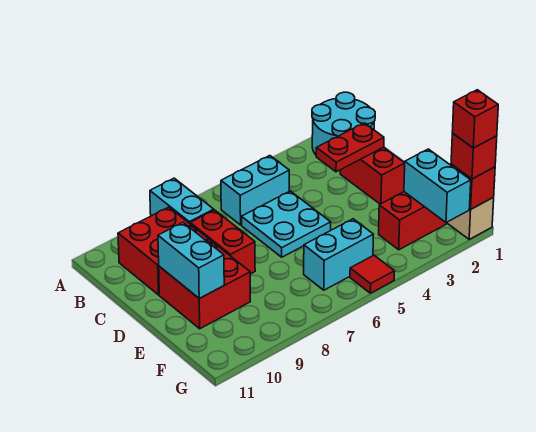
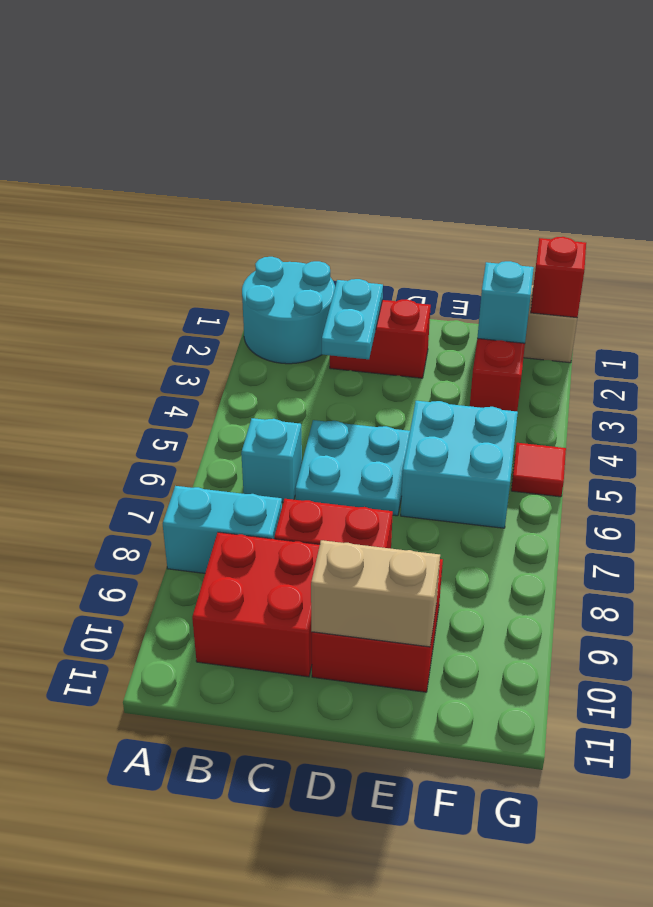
cyan brick B5:B6 level 1 -> cyan brick B6 level 1
red plate C2:C3 level 2 -> cyan plate C2:C3 level 2
cyan brick D10:E10 level 2 -> tan brick D10:E10 level 2
cyan brick F2:G2 level 2 -> cyan brick F2 level 2
cyan brick F5:F6 level 1 -> cyan brick E5:F6 level 1
red brick G1 level 3 -> none
red brick G1 level 4 -> none

